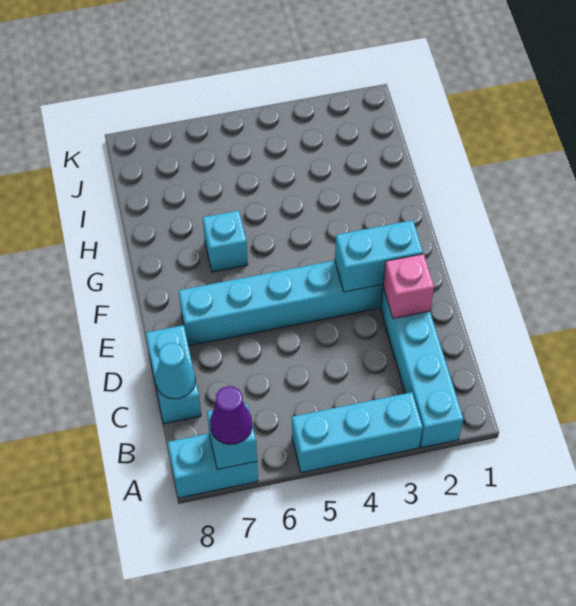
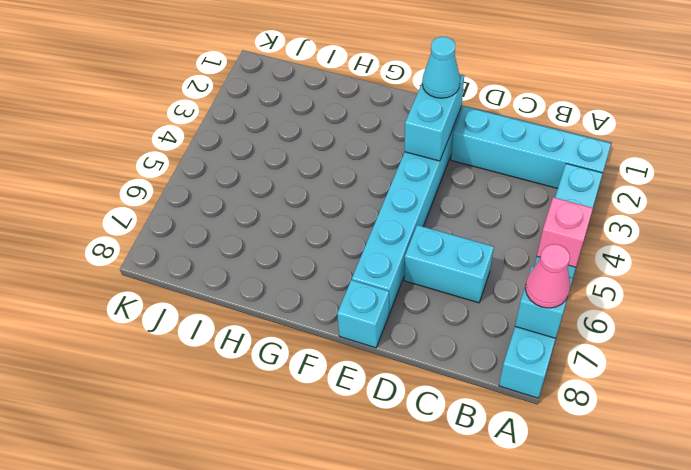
purple cone A7 level 3 -> pink cone A7 level 3
cyan brick C8:D8 level 1 -> cyan brick C6:D6 level 1
cyan cone C8 level 2 -> cyan cone E2 level 3
pink brick D2 level 2 -> pink brick A5 level 2
cyan brick G6 level 1 -> cyan brick E8 level 1

